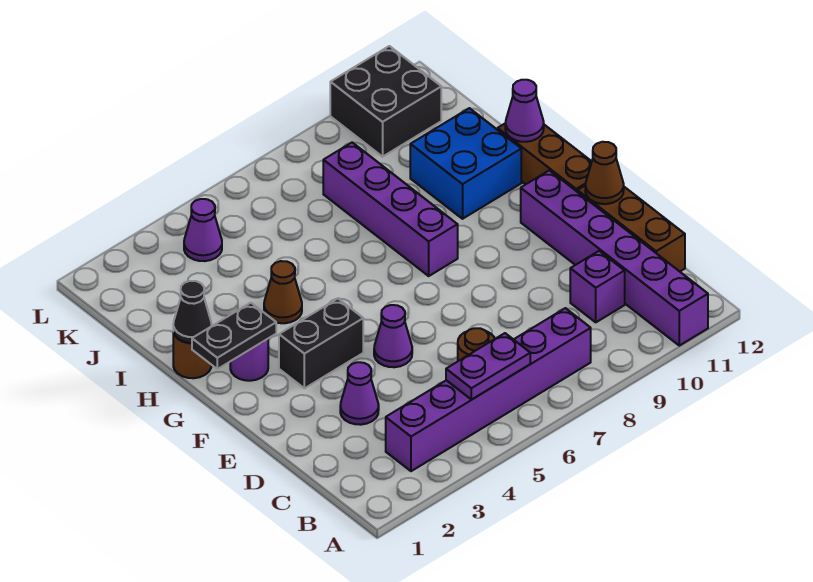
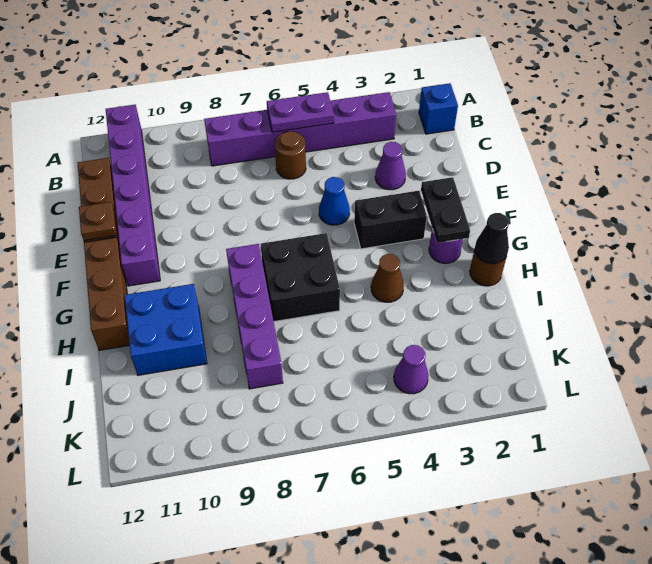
none -> blue brick B1 level 1
purple brick C10 level 1 -> none
purple cone E5 level 1 -> blue cone E5 level 1
brown cone E12 level 2 -> brown plate E12 level 2
black plate G1:G2 level 2 -> black plate F2:G2 level 2
purple cone H12 level 2 -> none
black brick K10:L11 level 1 -> black brick G6:H7 level 1

